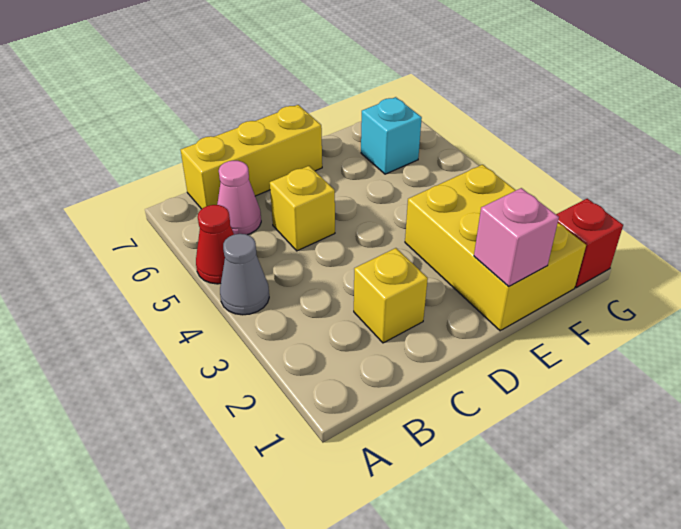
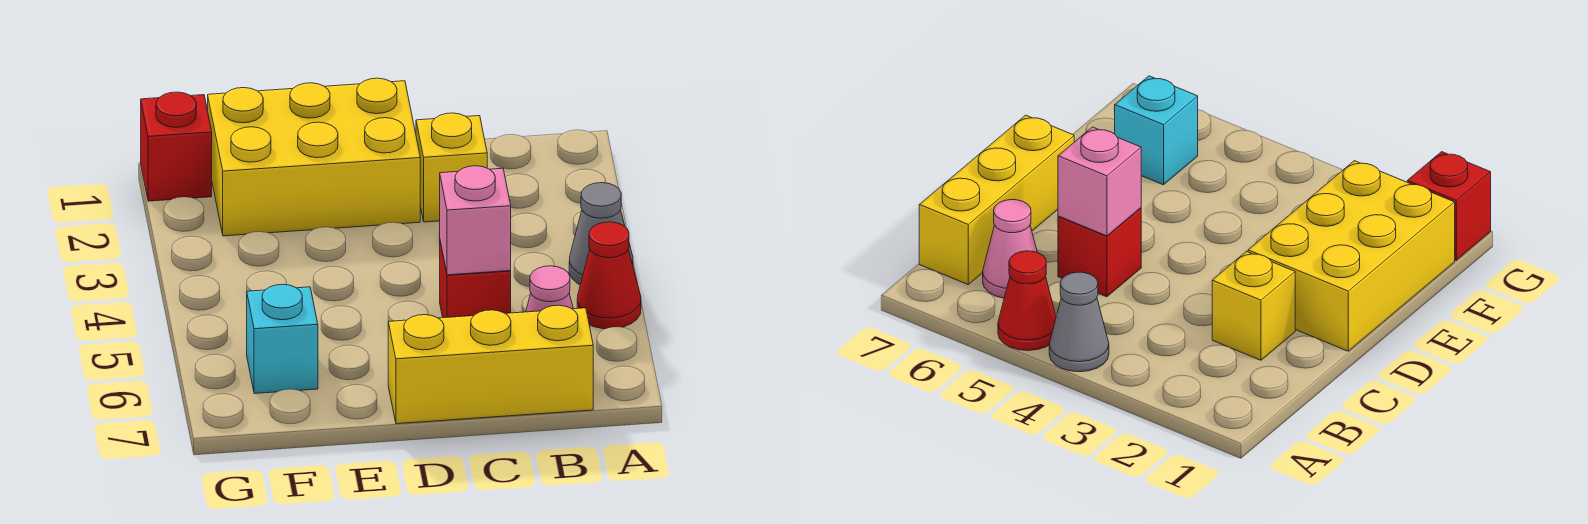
yellow brick C5 level 1 -> red brick C5 level 1
yellow brick E1:F3 level 1 -> yellow brick D1:F2 level 1
pink brick E1 level 2 -> pink brick C5 level 2

